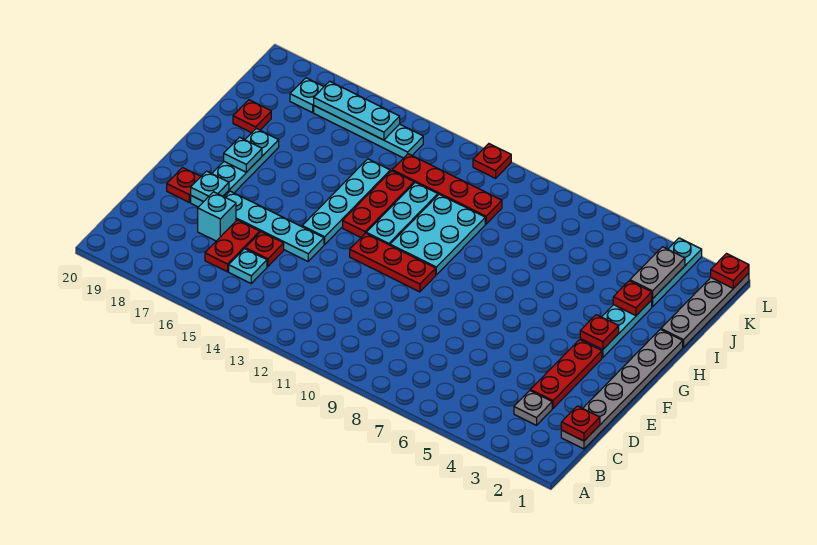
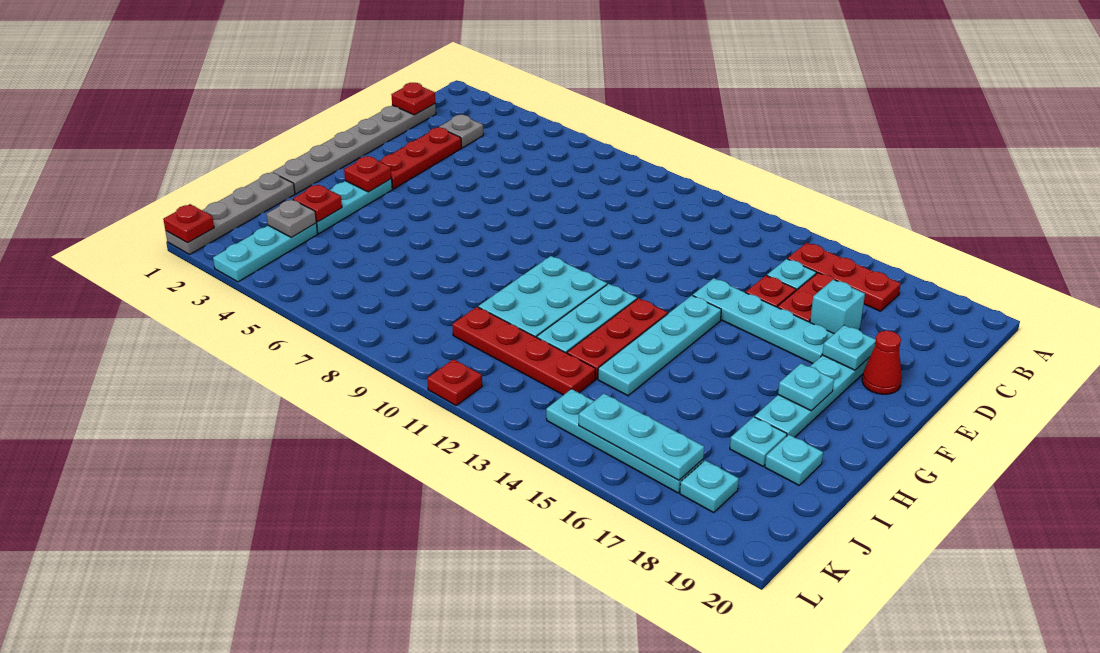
red plate E19 level 1 -> red cone E19 level 1
red plate F10:F12 level 1 -> red plate B15:B17 level 1
none -> cyan plate I18 level 1
red plate I19 level 1 -> cyan plate I19 level 1
grey plate J3:K3 level 2 -> grey plate J3 level 2

